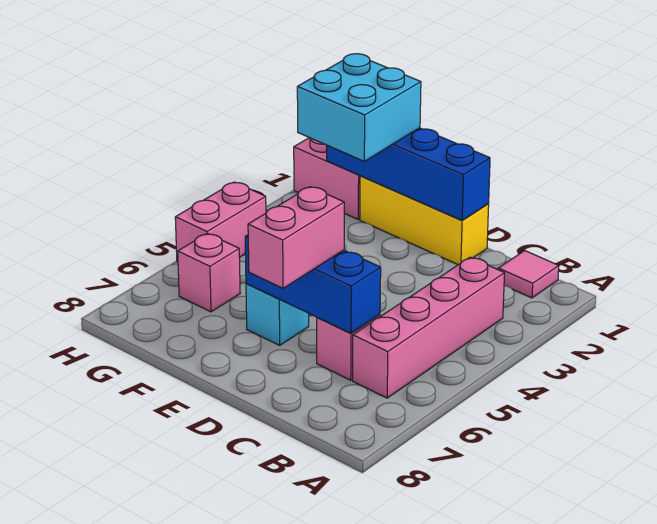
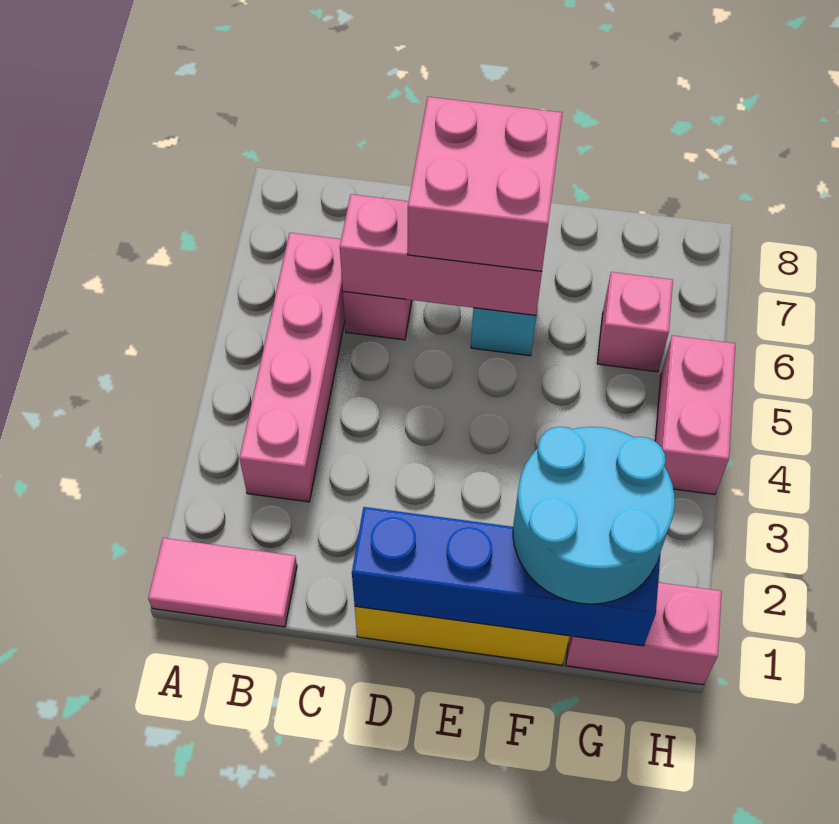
pink tile B1 level 1 -> pink tile A1:B1 level 1
blue brick C6:E6 level 2 -> pink brick C6:E6 level 2
pink brick D6:D7 level 3 -> pink brick D6:E7 level 3
cyan brick F1:G2 level 3 -> cyan round brick F1:G2 level 3

